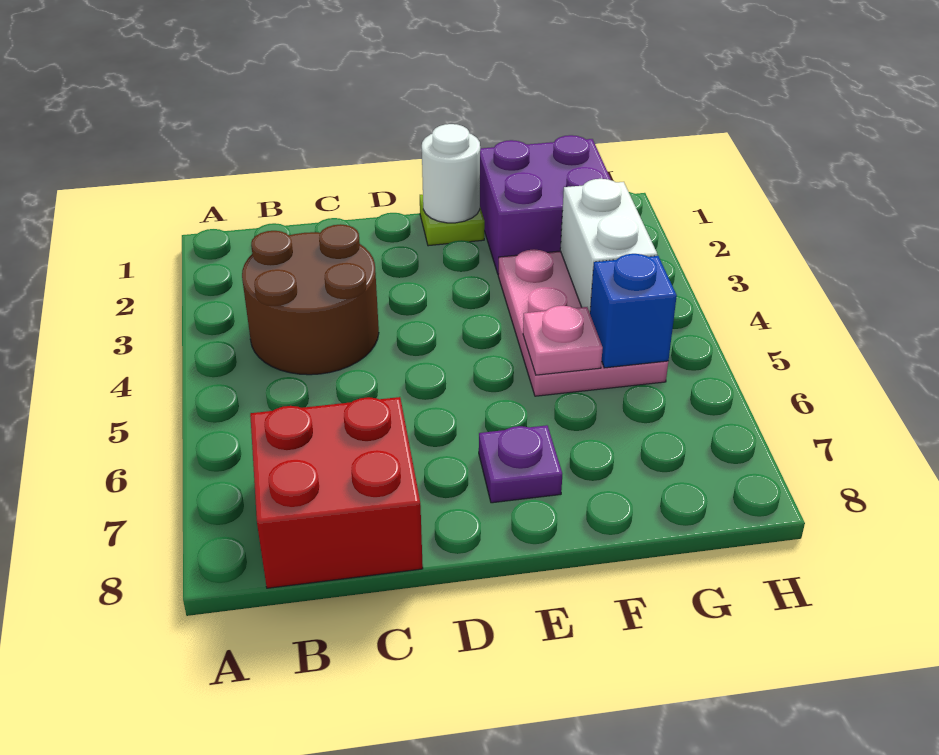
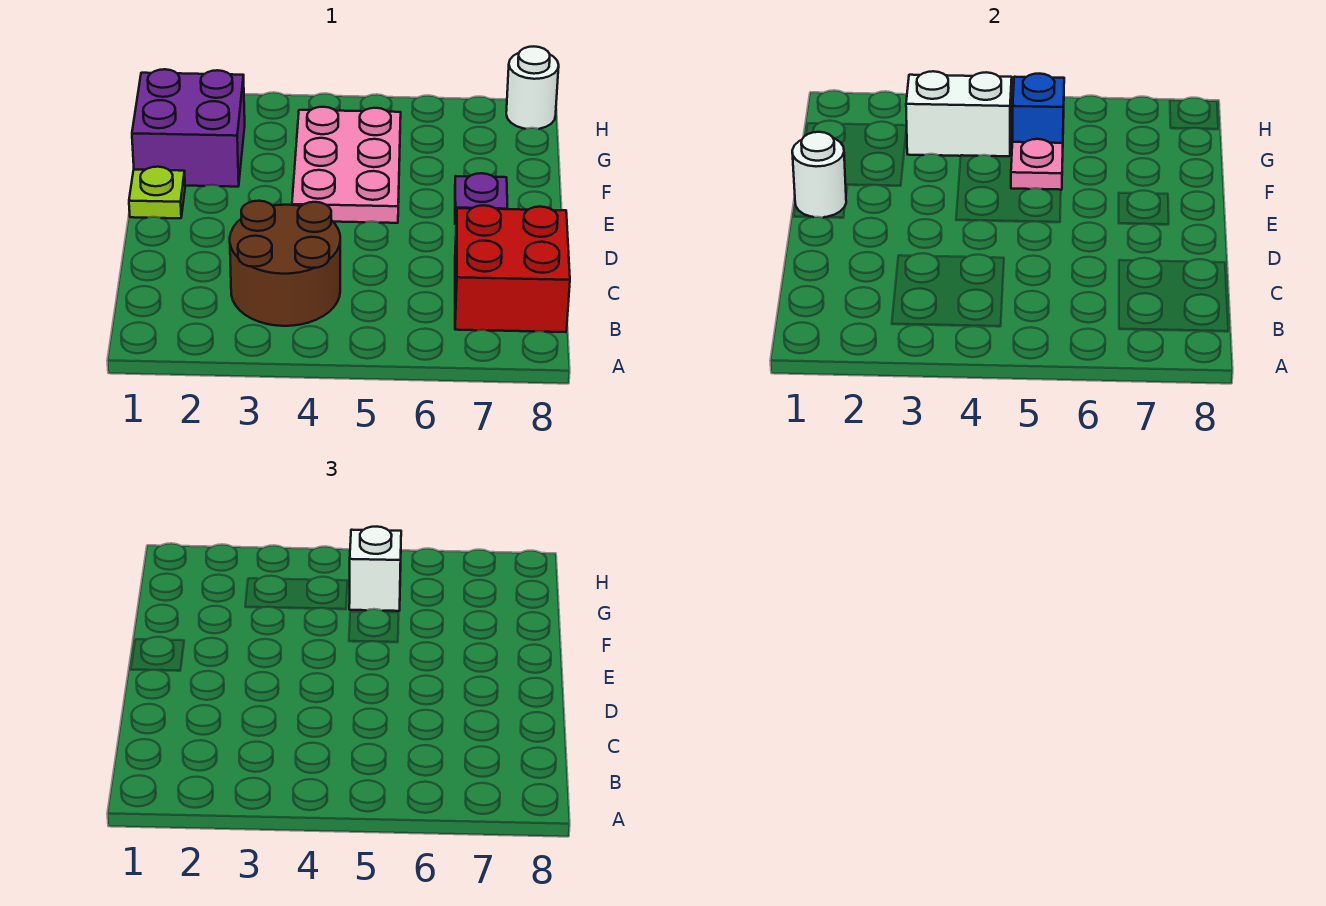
pink plate F3:G5 level 1 -> pink plate E4:G5 level 1
none -> white brick G5 level 3
none -> white round brick H8 level 1

